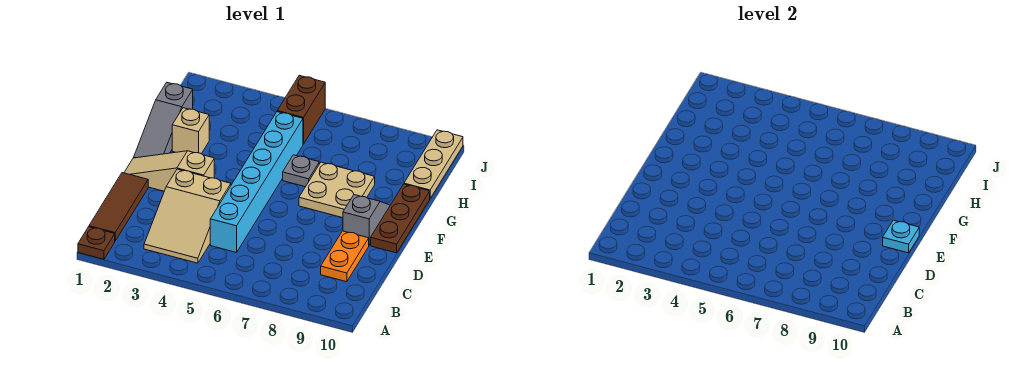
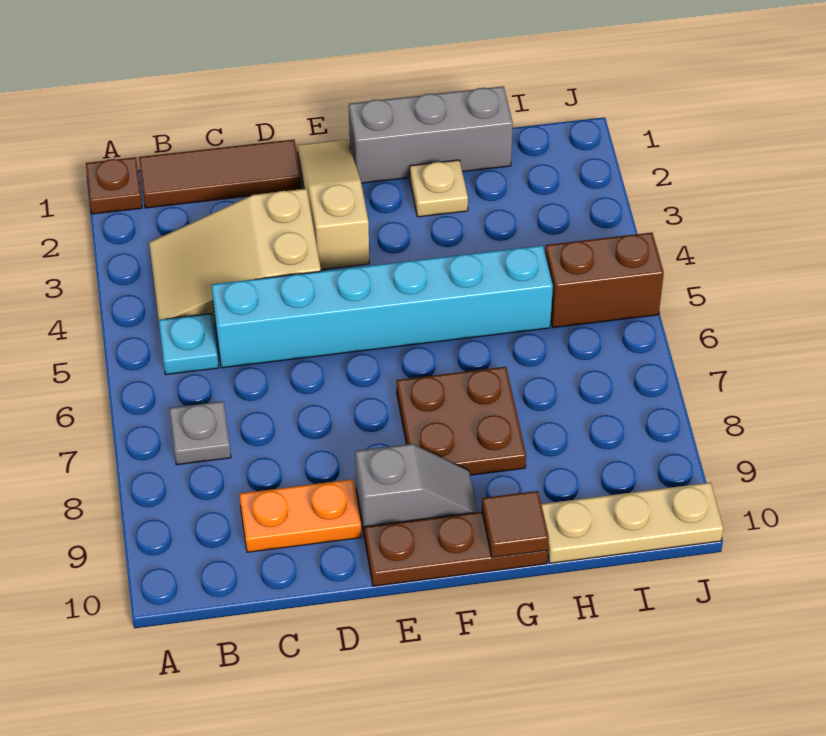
cyan plate E10 level 2 -> cyan plate B5 level 1
grey slope F1:H1 level 1 top H -> grey brick F1:H1 level 1
tan plate F7:G8 level 1 -> brown plate F7:G8 level 1
tan brick G2 level 1 -> tan plate G2 level 1
grey plate G6 level 1 -> grey plate B7 level 1
none -> brown tile G10 level 2

